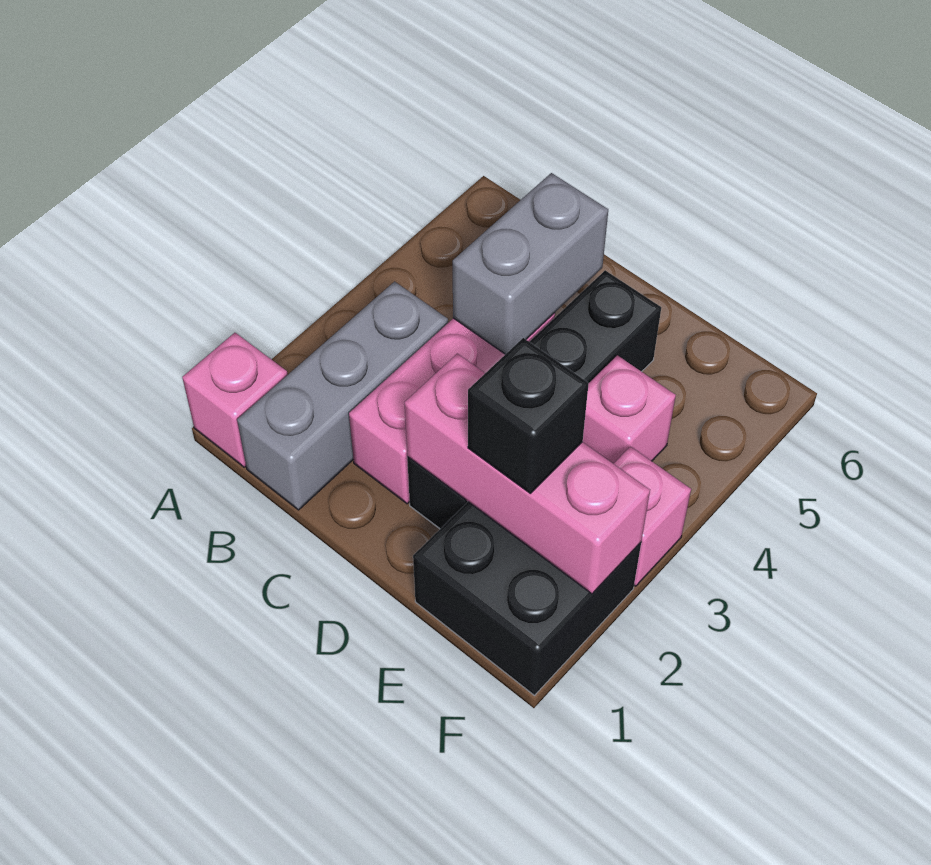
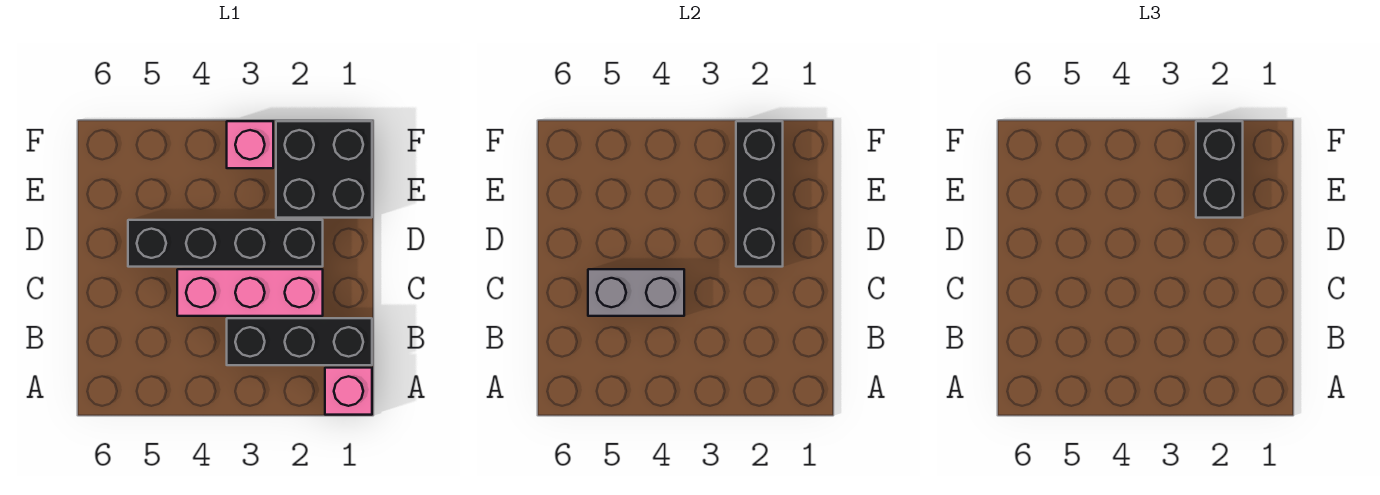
grey brick B1:B3 level 1 -> black brick B1:B3 level 1
pink brick D2:F2 level 2 -> black brick D2:F2 level 2
black brick E2 level 3 -> black brick E2:F2 level 3
pink brick E4 level 1 -> none

